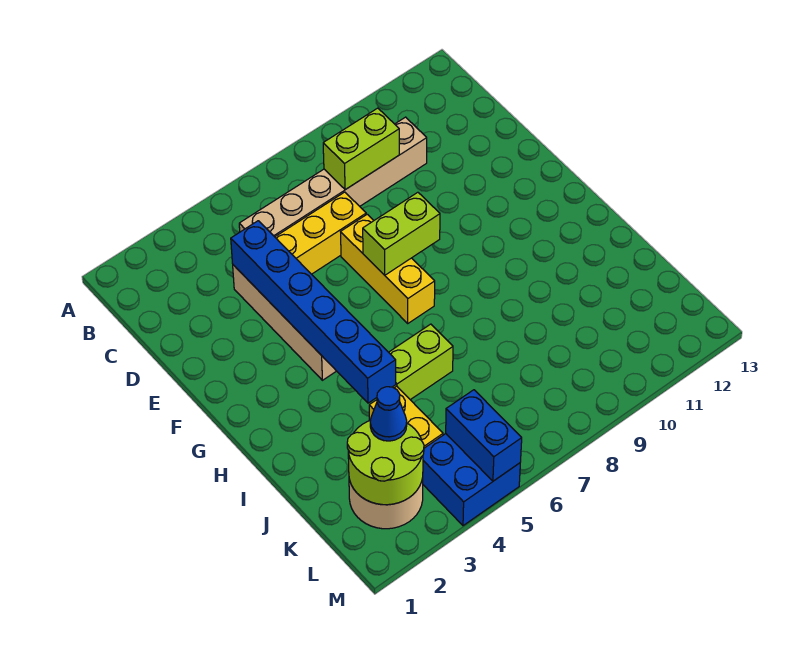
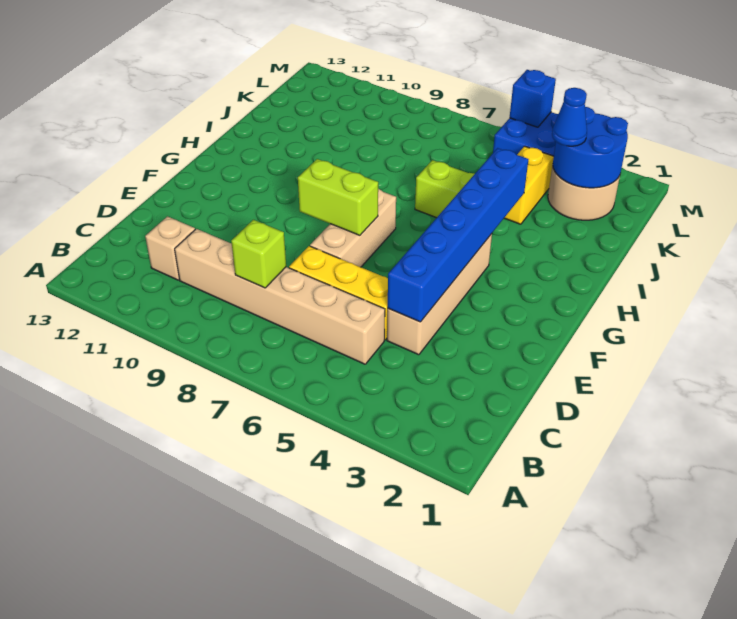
lime brick C8:C9 level 2 -> lime brick C8 level 2
none -> tan brick C11 level 1
yellow brick E7:G7 level 1 -> tan brick E7:G7 level 1
lime round brick K2:L3 level 2 -> blue round brick K2:L3 level 2
blue brick L5:M5 level 2 -> blue brick M5 level 2

